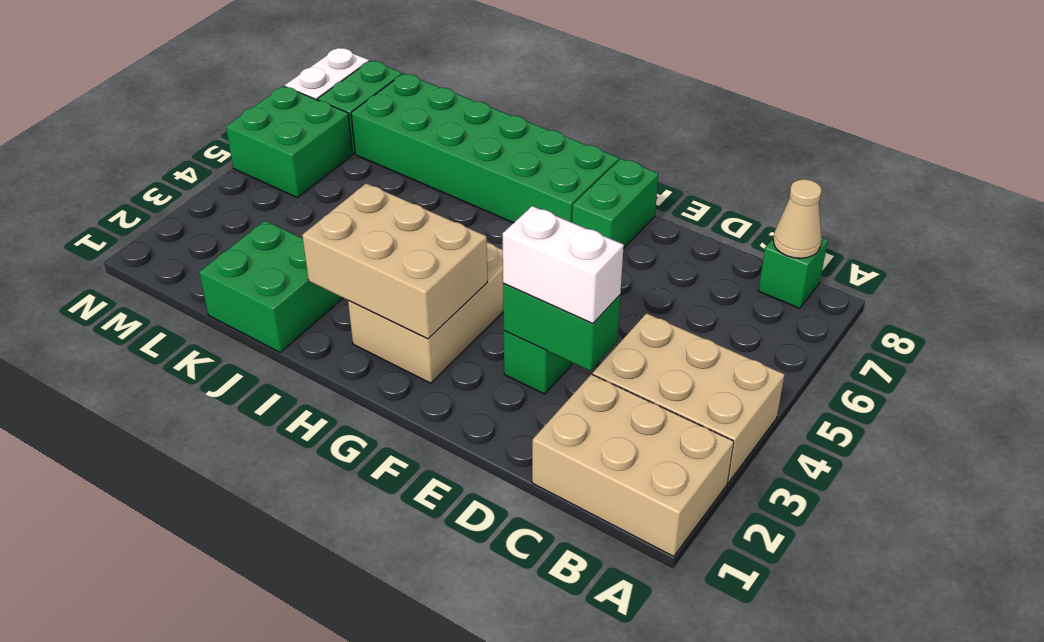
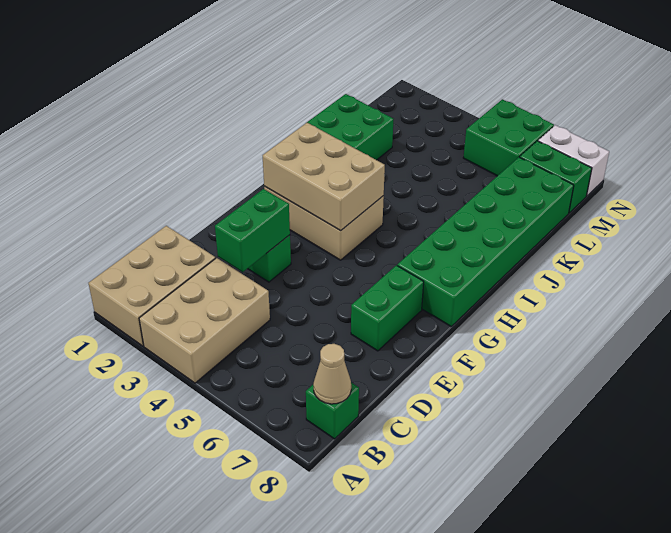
white brick D3:E3 level 3 -> none
green brick F7:F8 level 1 -> green brick E7:F7 level 1
tan brick G2:I3 level 2 -> tan brick G2:H4 level 2

